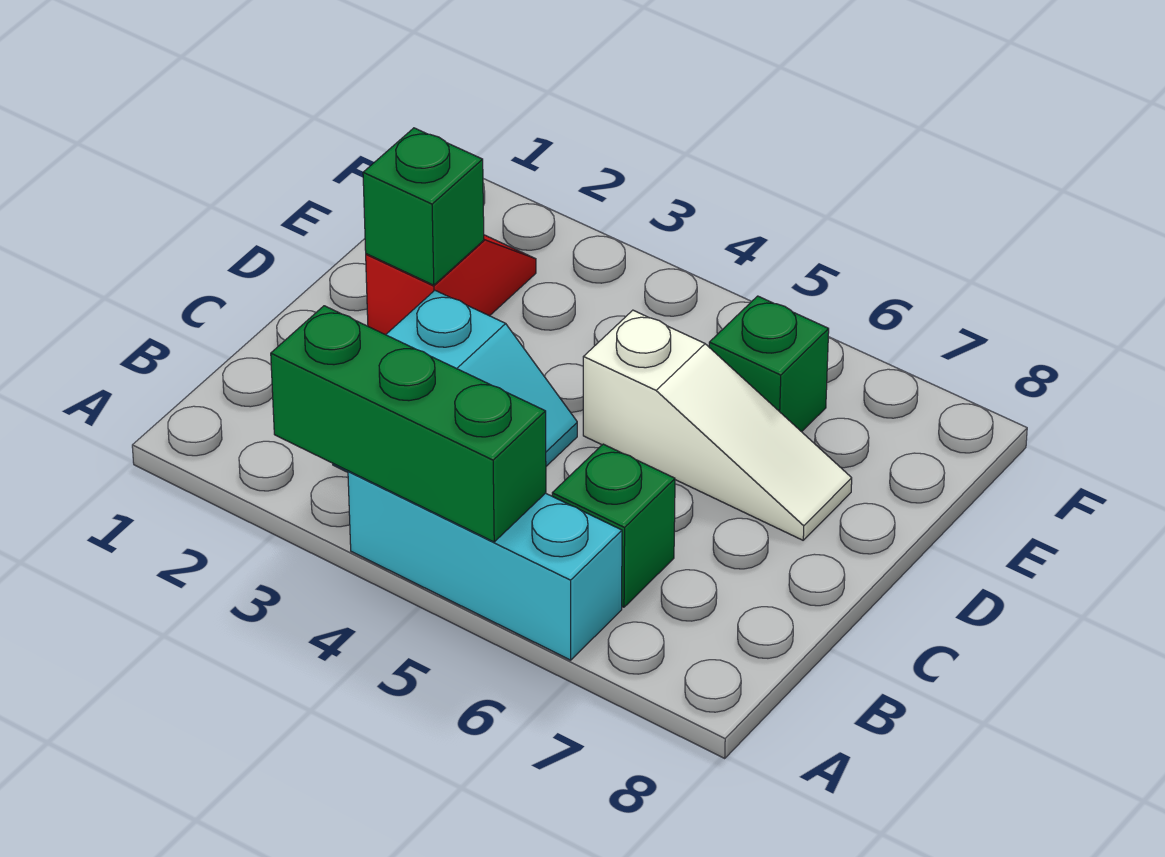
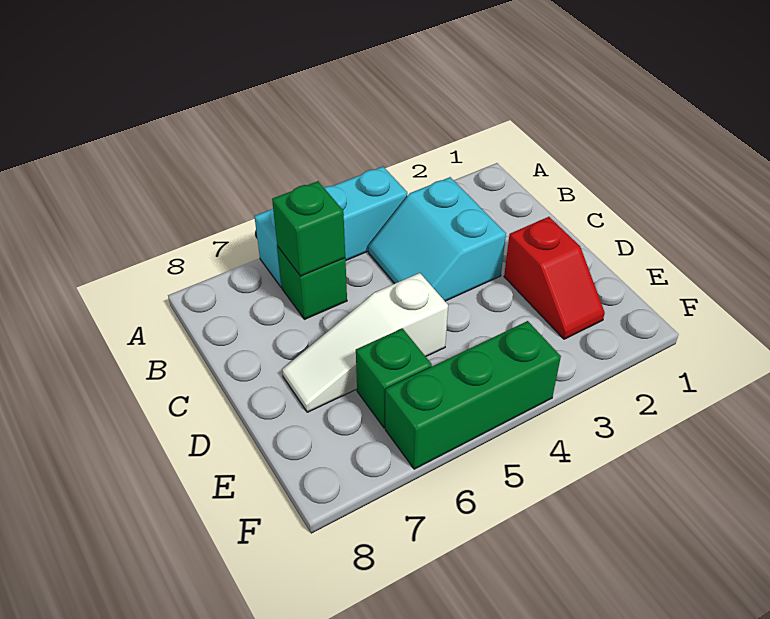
green brick A3:A5 level 2 -> green brick F4:F6 level 1
green brick D2 level 2 -> green brick B6 level 2

